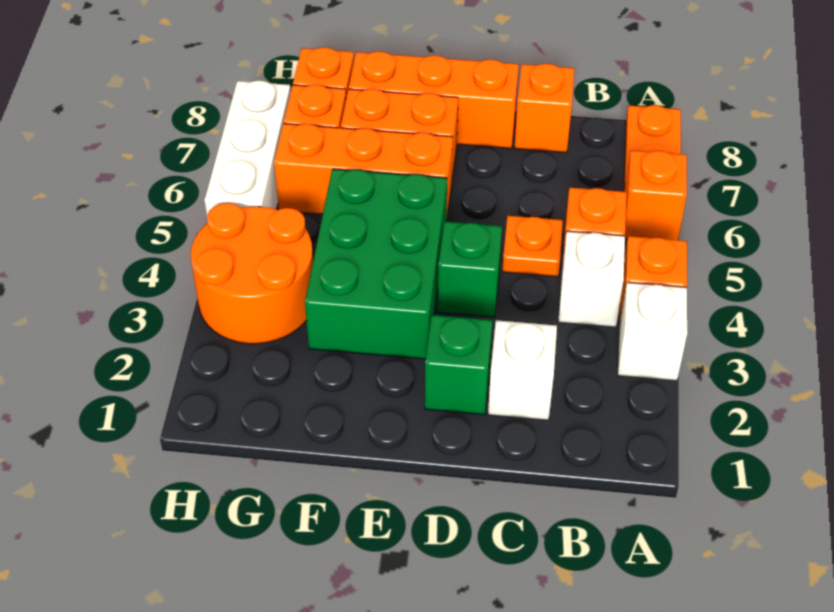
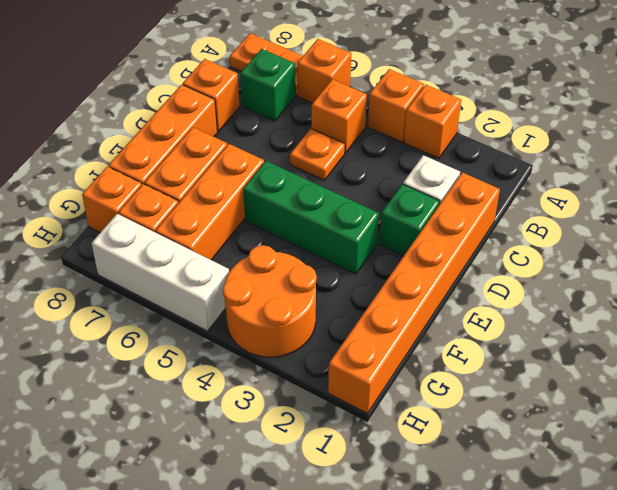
white brick A3 level 1 -> orange brick A3 level 1
white brick B4 level 1 -> none
none -> orange brick C1:H1 level 1
green brick D4 level 1 -> green brick B7 level 1
green brick E3:F5 level 1 -> green brick E3:E5 level 1

